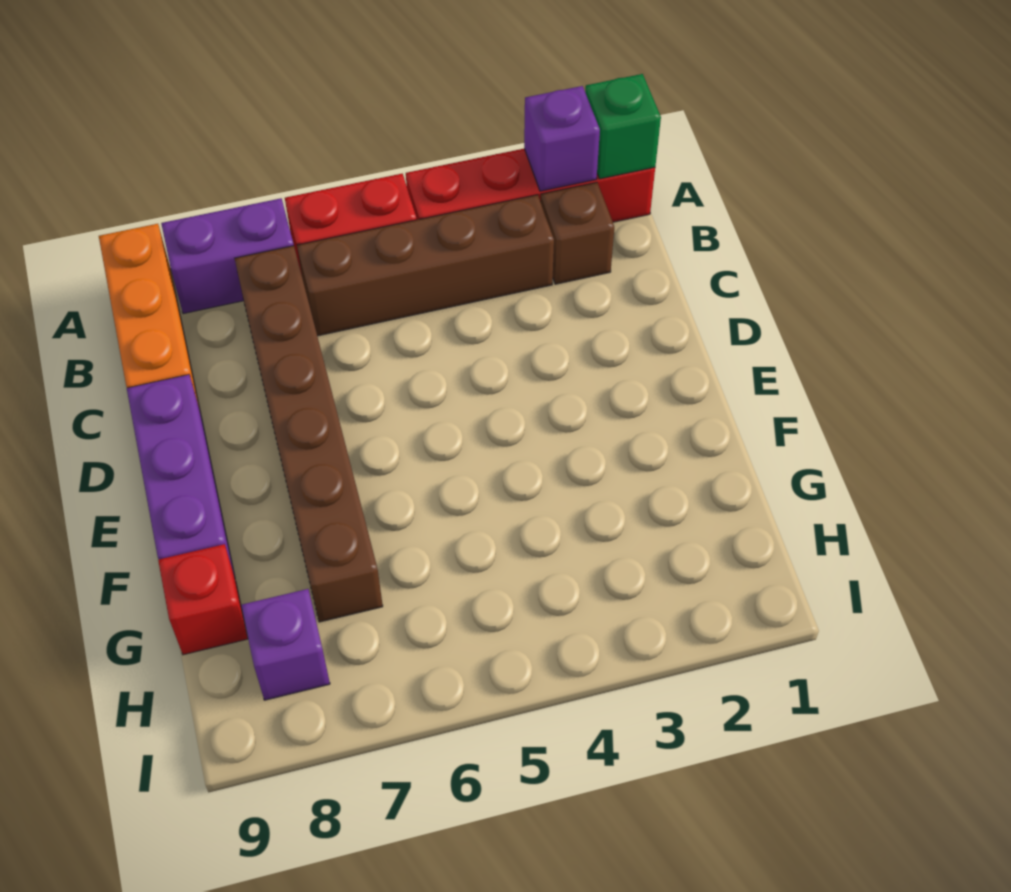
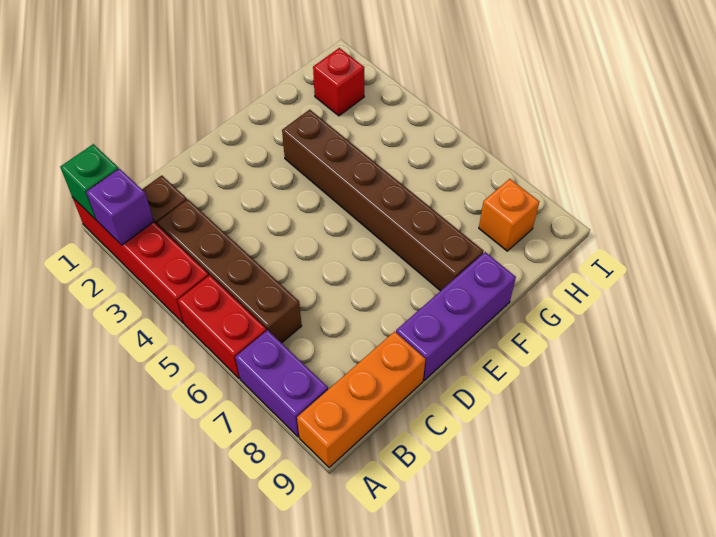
brown brick B7:G7 level 1 -> brown brick F3:F8 level 1
red brick G9 level 1 -> red brick H2 level 1
purple brick H8 level 1 -> orange brick H8 level 1

